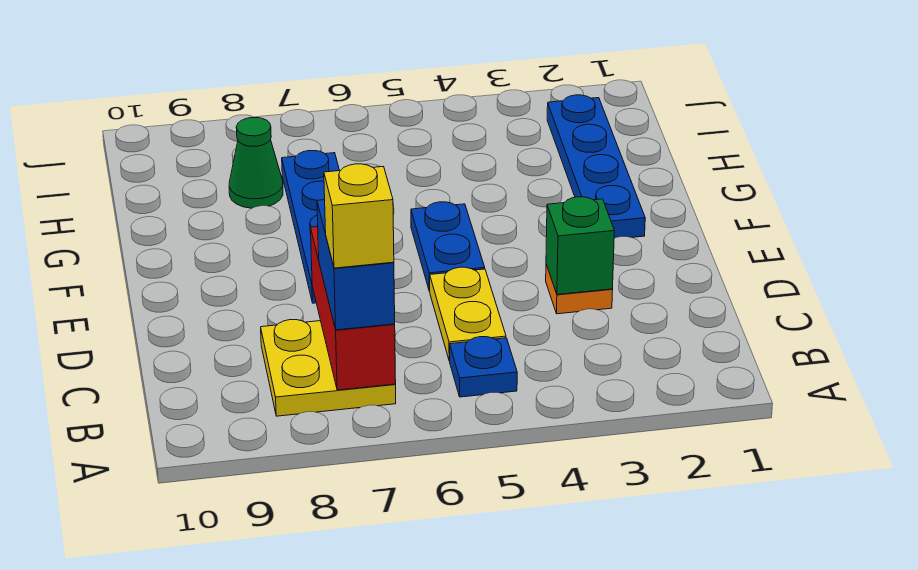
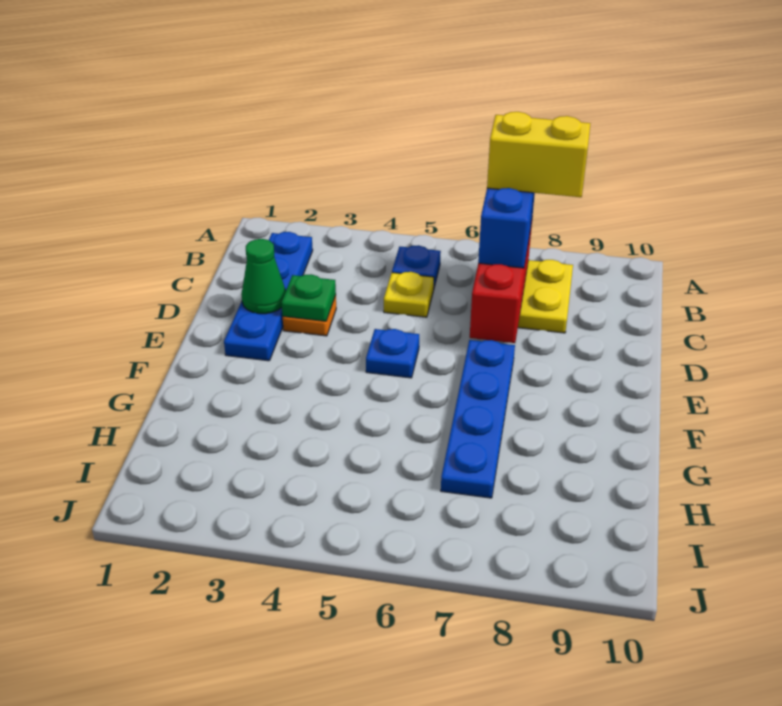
yellow brick B7 level 4 -> yellow brick B7:B8 level 4
yellow plate C5:D5 level 1 -> yellow plate C5 level 1
green brick D3 level 2 -> green plate D3 level 2
blue plate E5:F5 level 1 -> blue plate E5 level 1
blue plate F2:I2 level 1 -> blue plate B2:E2 level 1
green cone H8 level 1 -> green cone D2 level 2

